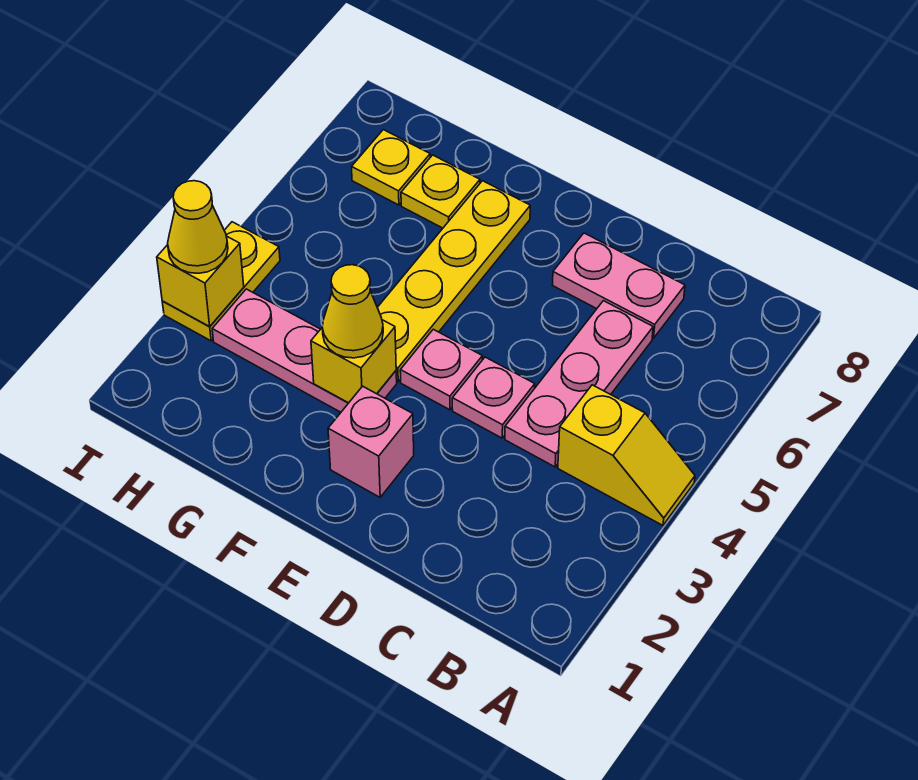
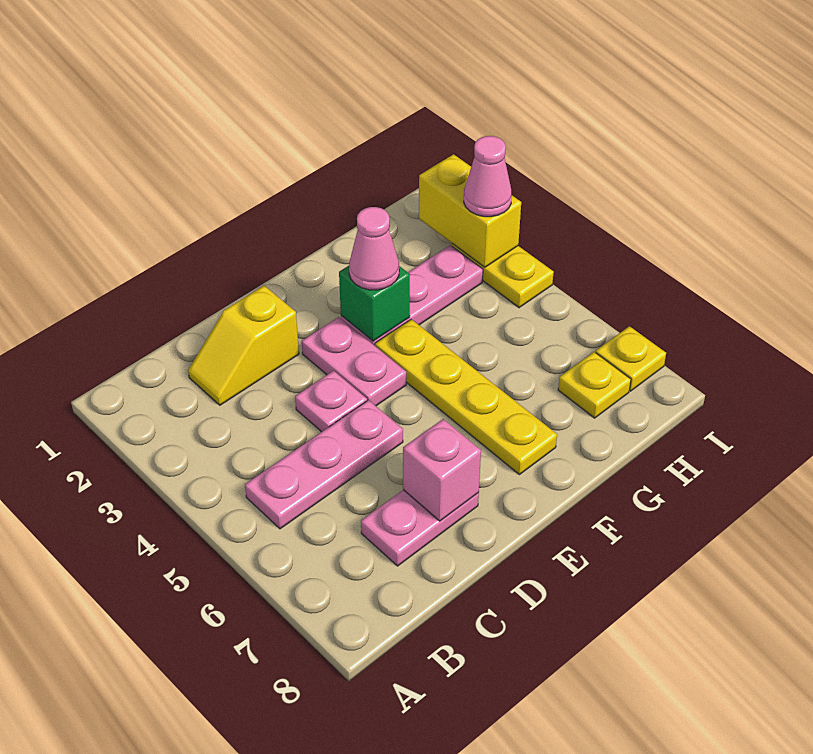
yellow slope A4:B4 level 1 top B -> yellow slope C2:D2 level 1 top D
pink plate C4:C6 level 1 -> pink plate B5:D5 level 1
pink brick E2 level 1 -> pink brick D7 level 2
pink plate E4 level 1 -> pink plate E3:E4 level 1
yellow brick F3 level 2 -> green brick F3 level 2
yellow cone F3 level 3 -> pink cone F3 level 3
yellow plate G7 level 1 -> yellow plate I7 level 1
yellow brick I3 level 2 -> yellow brick I2:I3 level 2
yellow cone I3 level 3 -> pink cone I3 level 3

